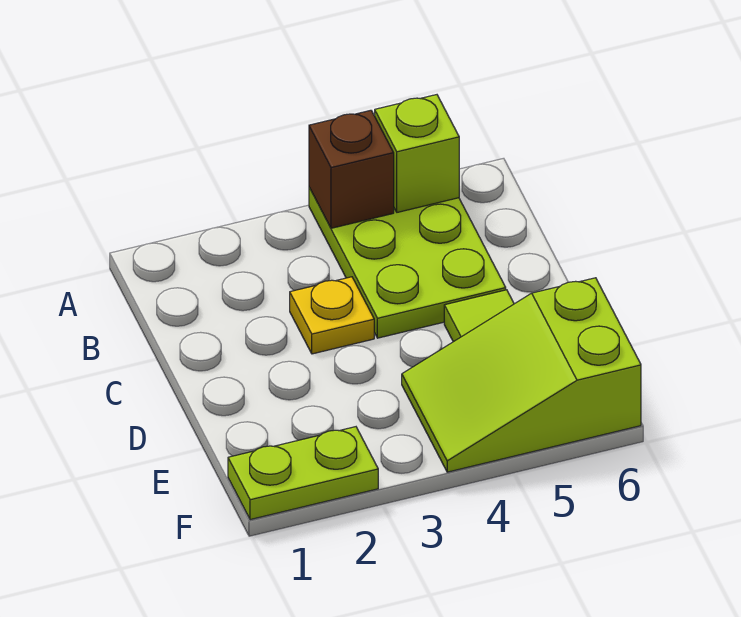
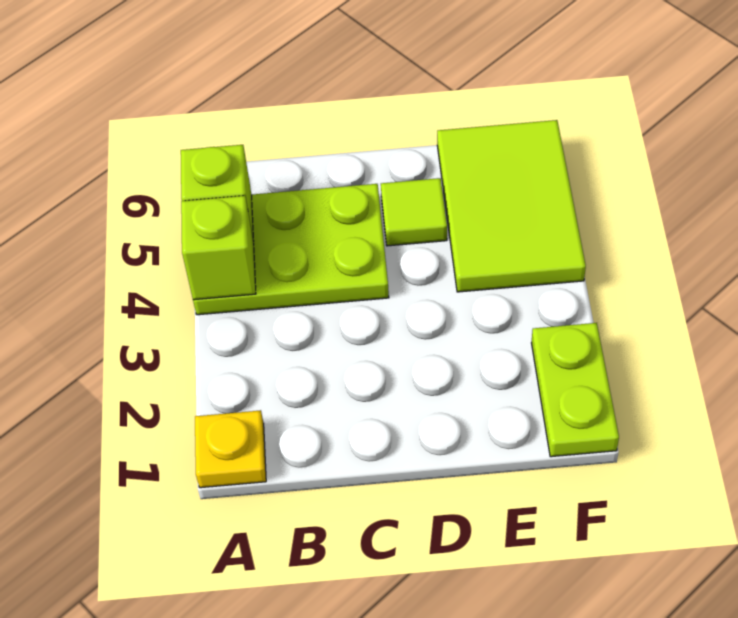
brown brick A4 level 2 -> lime brick A4 level 2
yellow plate C3 level 1 -> yellow plate A1 level 1
lime slope E4:F6 level 1 top 6 -> lime tile E4:F6 level 1

